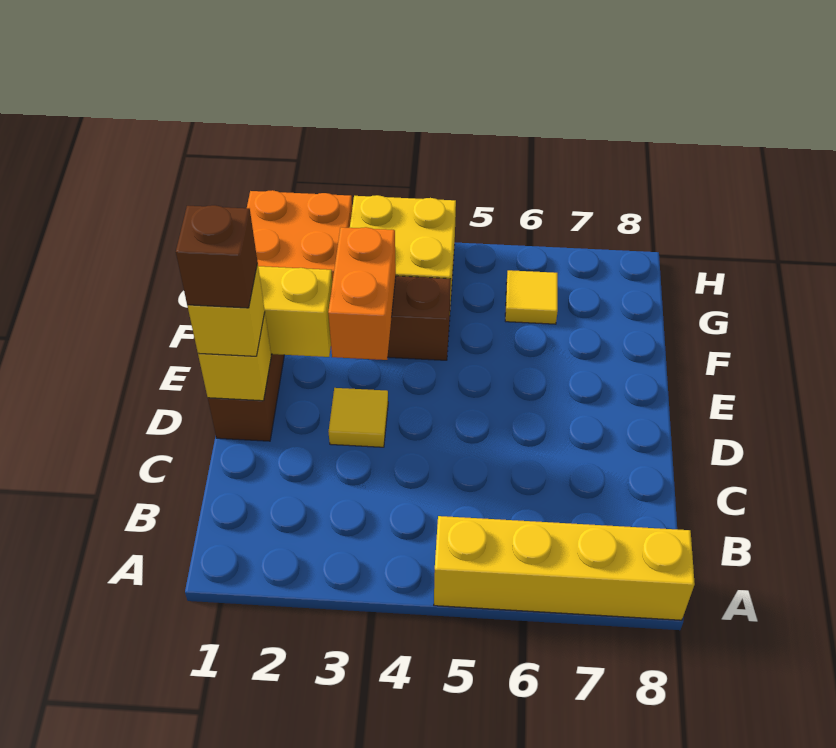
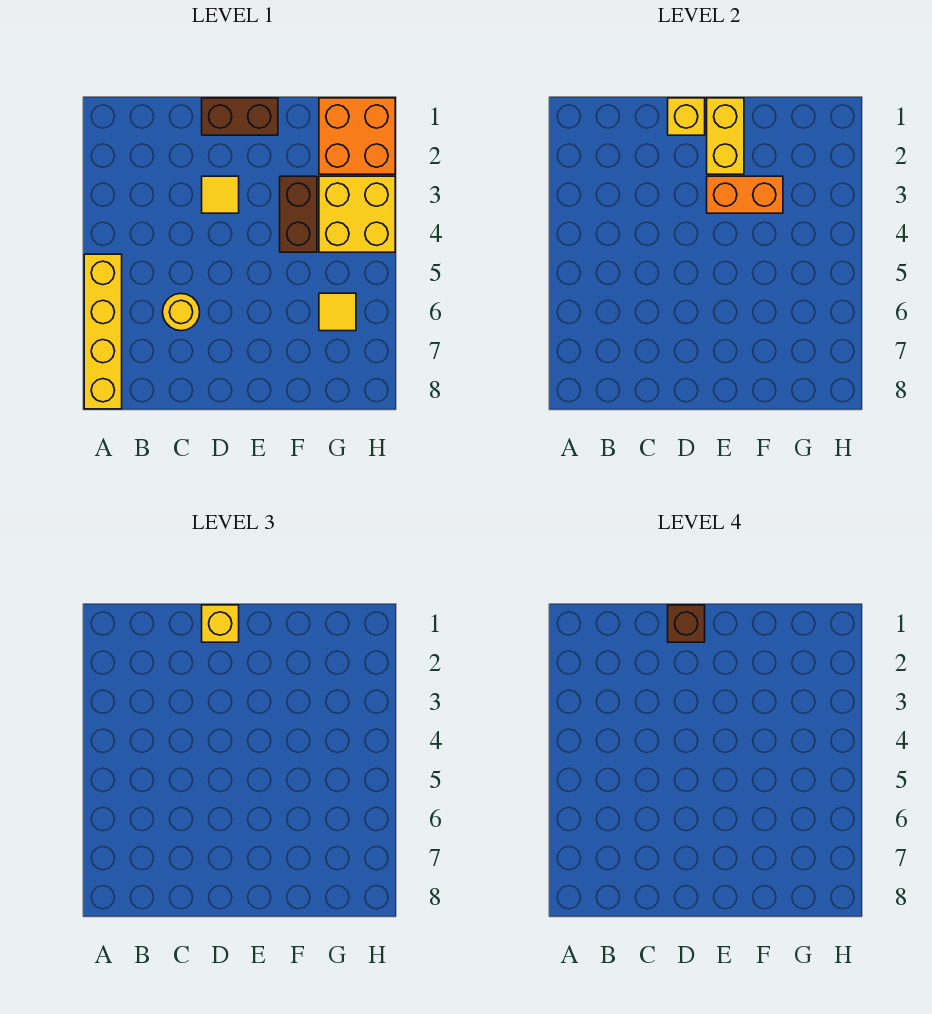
none -> yellow round brick C6 level 1

